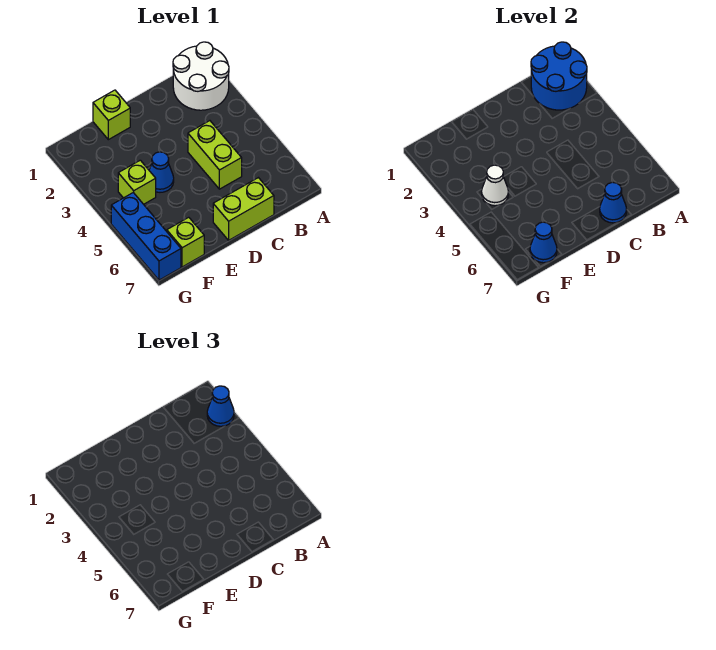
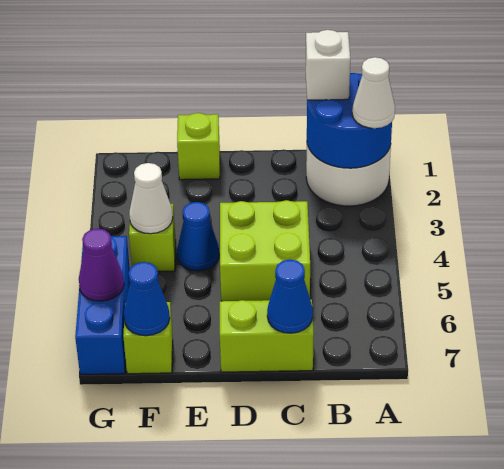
blue cone A2 level 3 -> white cone A2 level 3
none -> white brick B1 level 3
lime brick C4:C5 level 1 -> lime brick C4:D5 level 1
none -> purple cone G6 level 2

